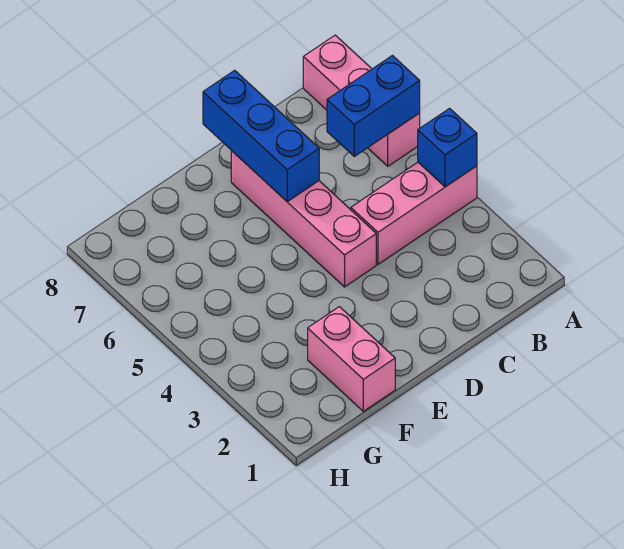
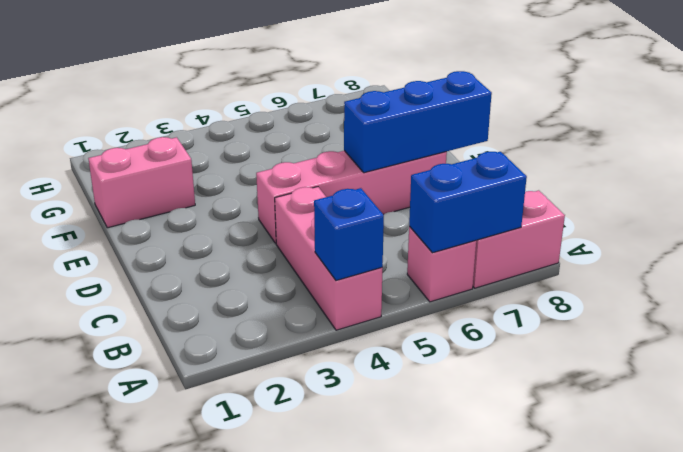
blue brick A6:B6 level 2 -> blue brick A6:A7 level 2

